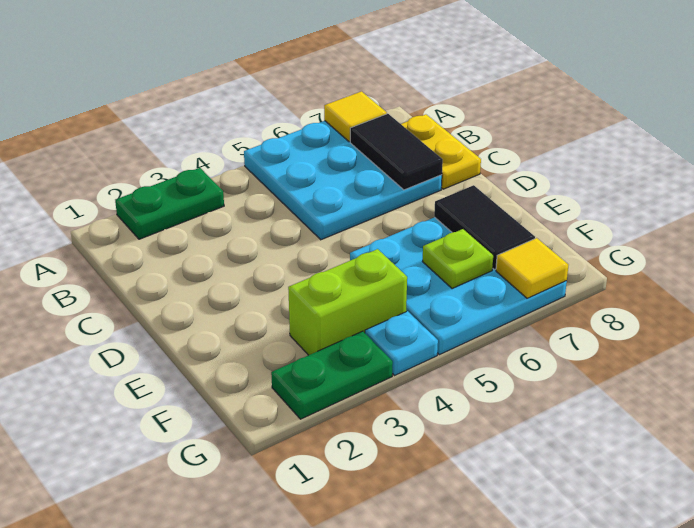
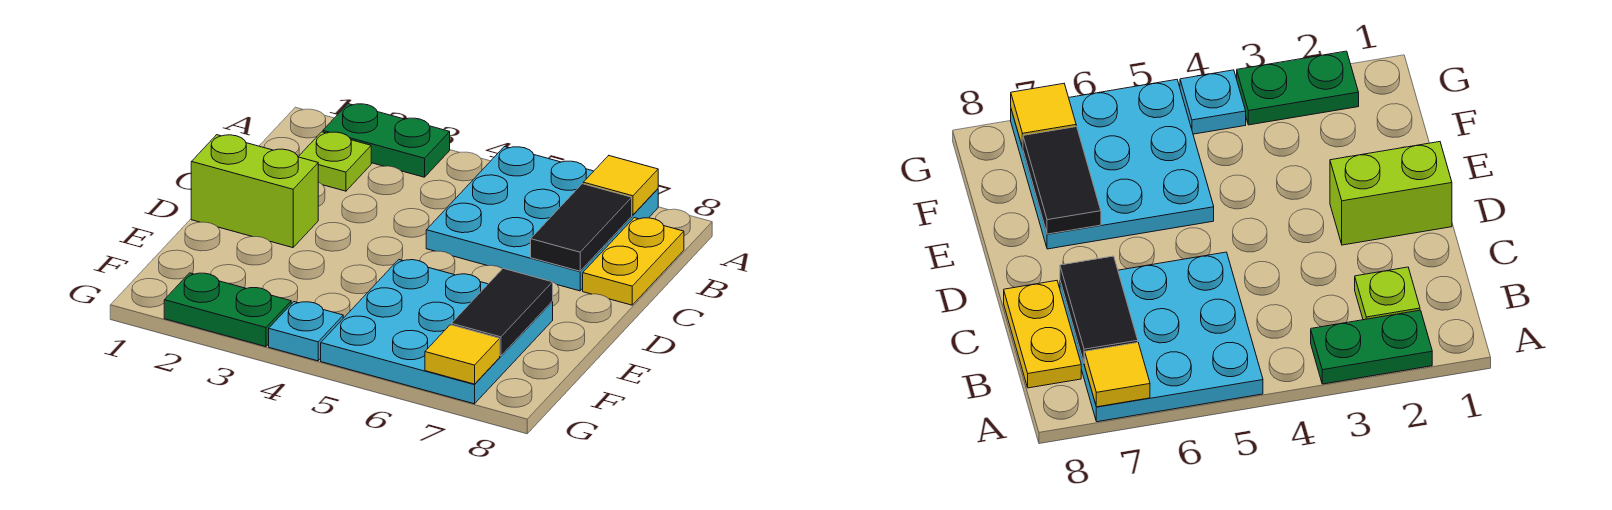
lime brick F3:F4 level 1 -> lime brick D1:D2 level 1
lime plate F6 level 2 -> lime plate B2 level 1

